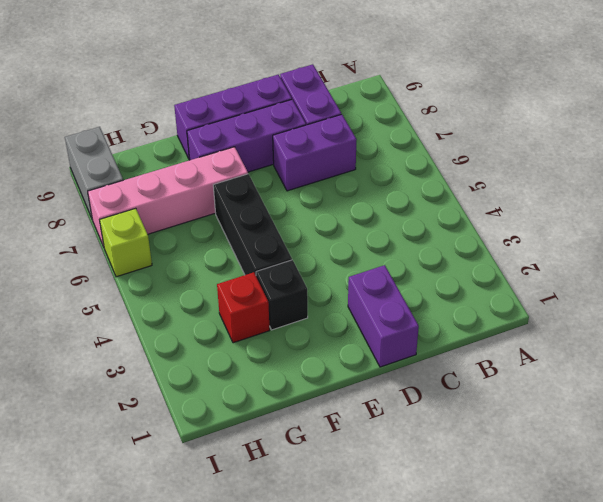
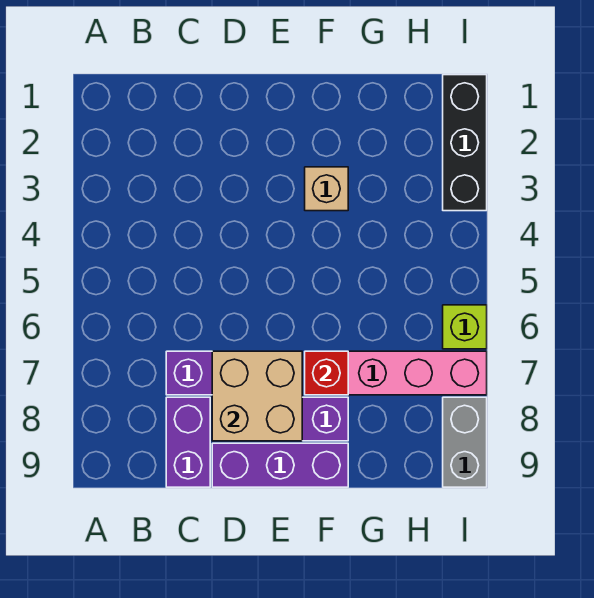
purple brick D1:D2 level 1 -> none
none -> tan brick D7:E8 level 2
black brick F3 level 1 -> tan brick F3 level 1
black brick F4:F6 level 1 -> black brick I1:I3 level 1
red brick G3 level 1 -> red brick F7 level 2

